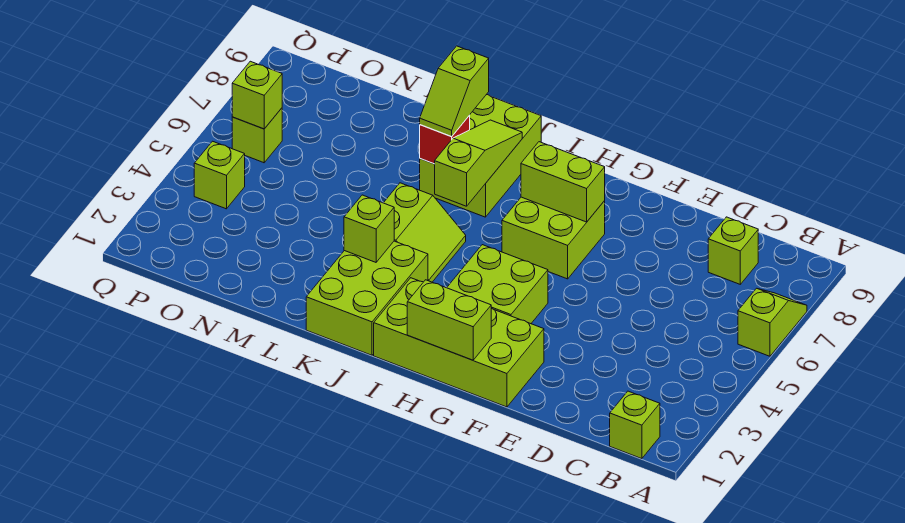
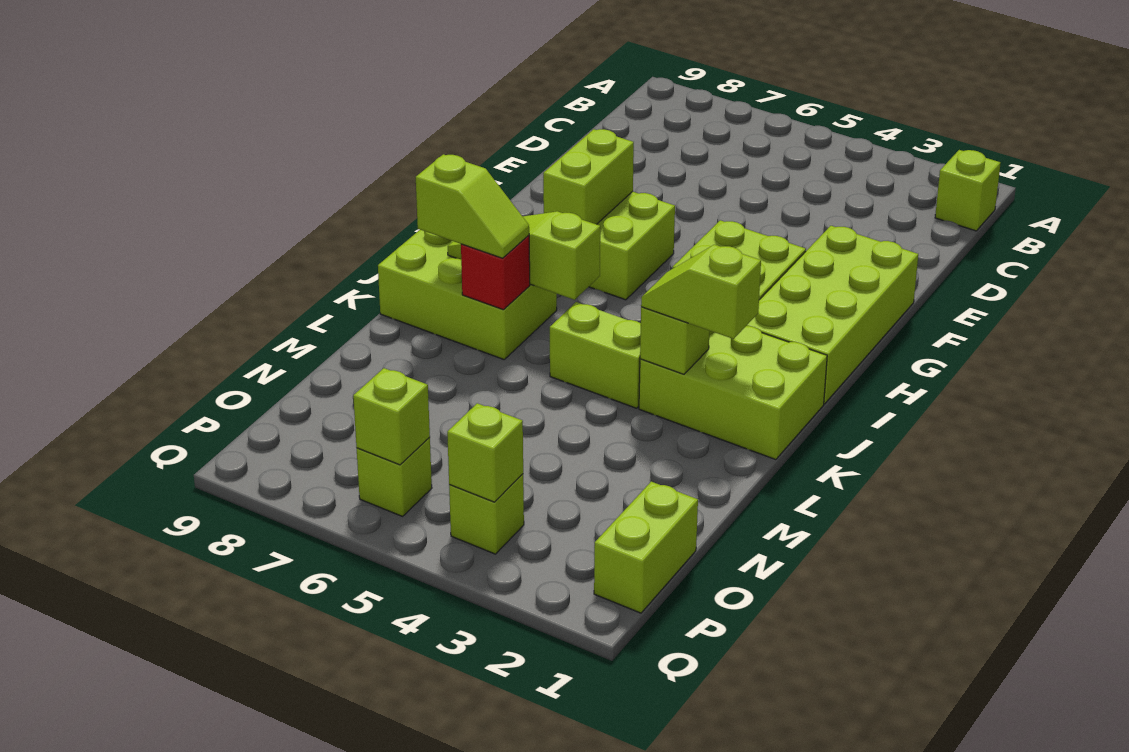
lime slope A6:A7 level 1 top 6 -> lime slope K2:K3 level 3 top 2
lime brick C8 level 1 -> lime brick P4 level 2
lime brick G1:H1 level 2 -> lime brick O1:P1 level 1

